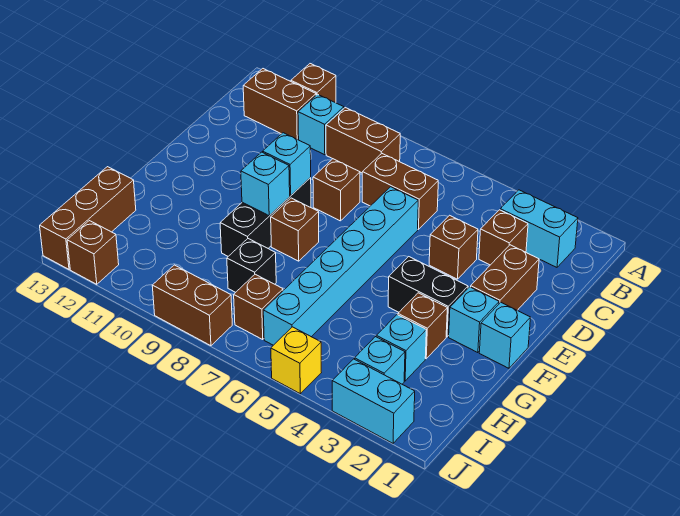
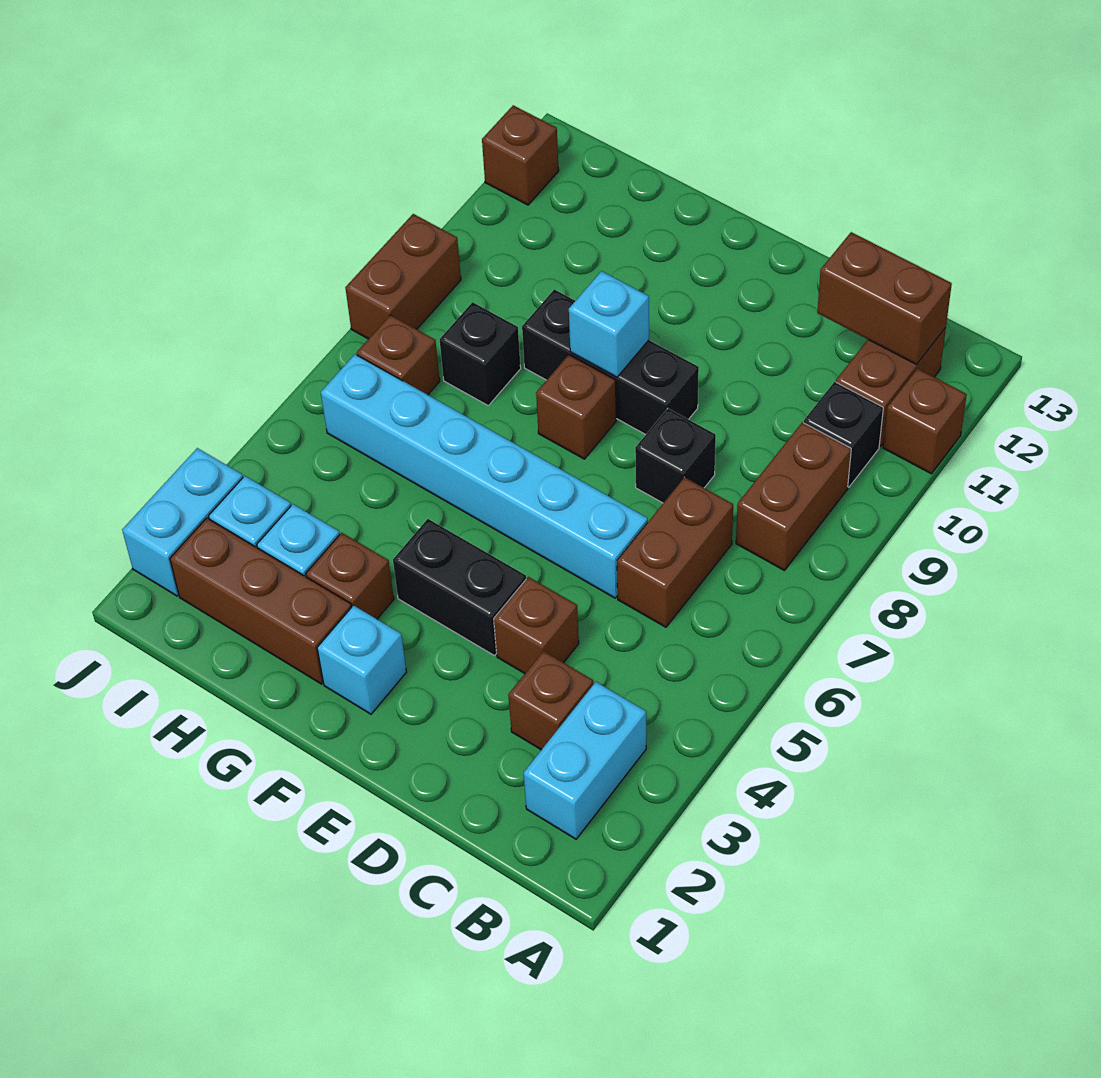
cyan brick B10 level 1 -> black brick B10 level 1
brown brick D2:E2 level 1 -> brown brick B12:C12 level 2
brown brick D8 level 1 -> black brick D8 level 1
cyan brick E9 level 2 -> none
cyan brick F1 level 1 -> none
black brick F3:F4 level 1 -> black brick E4:F4 level 1
brown brick H13:J13 level 1 -> brown brick G2:I2 level 1
yellow brick J5 level 1 -> none

